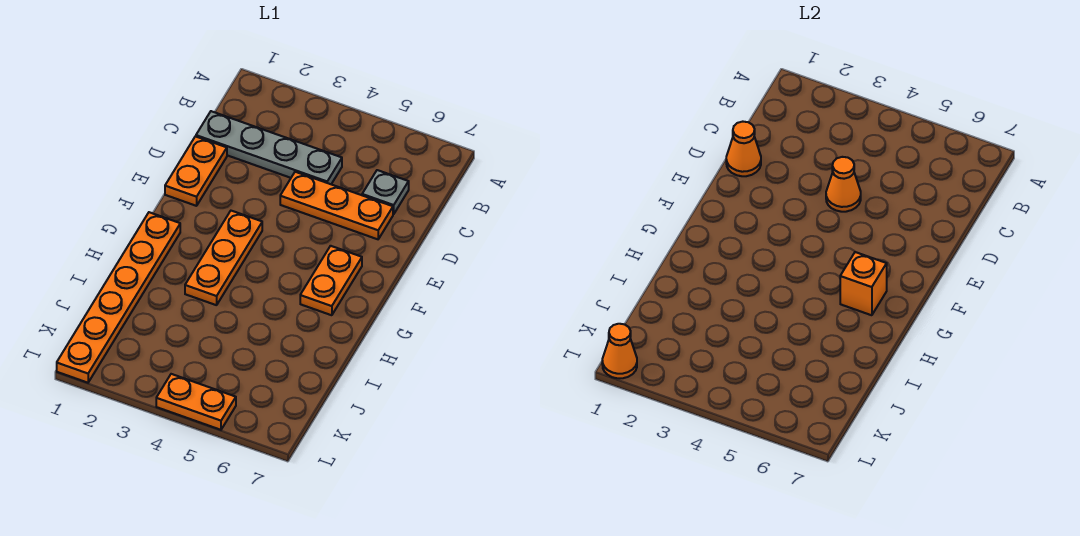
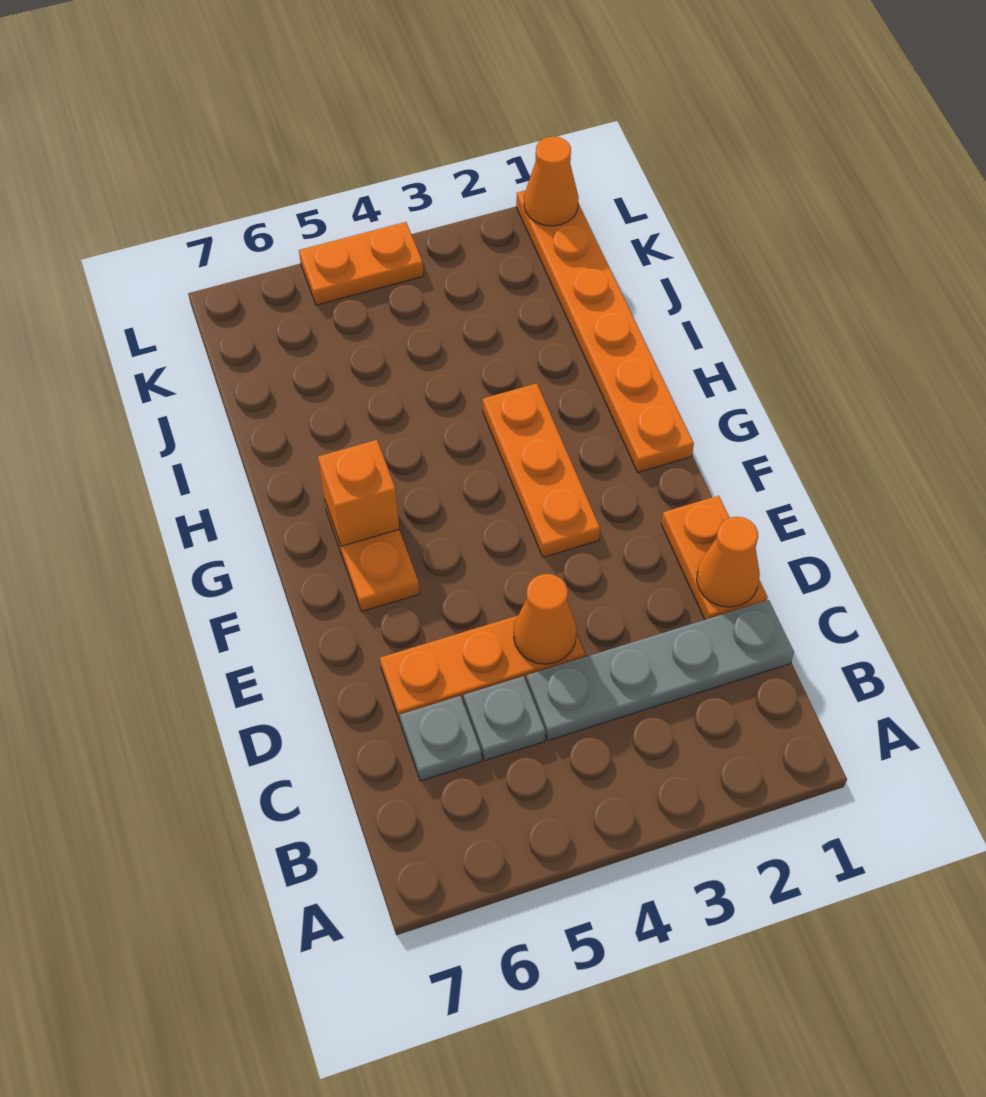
none -> grey plate C5 level 1

